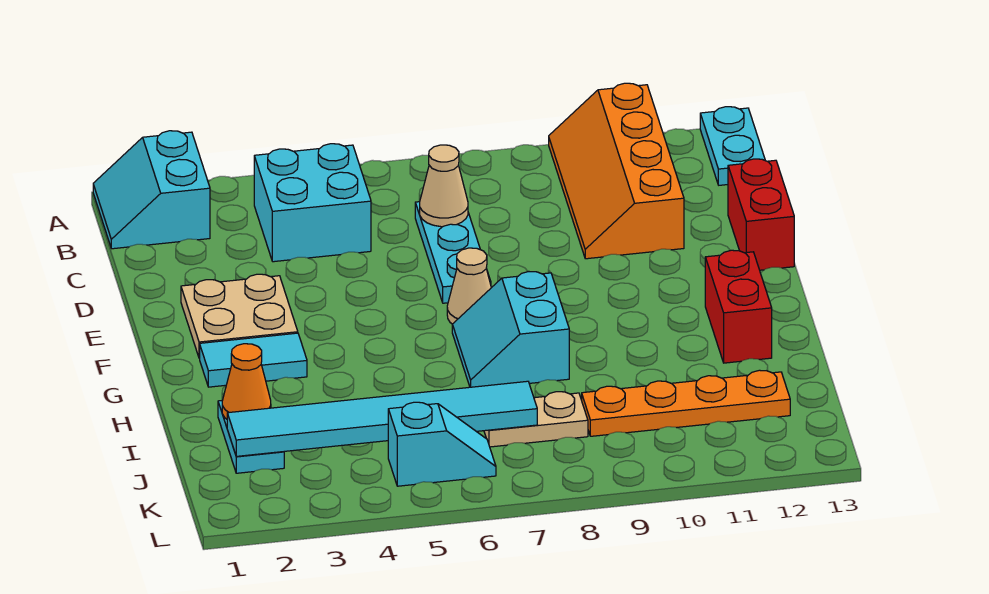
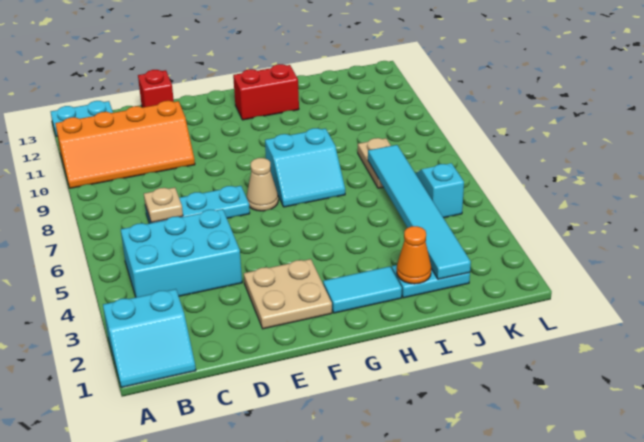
cyan brick B4:C5 level 1 -> cyan brick B4:D5 level 1
tan cone C7 level 2 -> tan plate C7 level 2
red brick D13:E13 level 1 -> red brick D13 level 1
cyan tile G2:G3 level 1 -> cyan tile G2:H2 level 1
orange plate J9:J12 level 1 -> none

